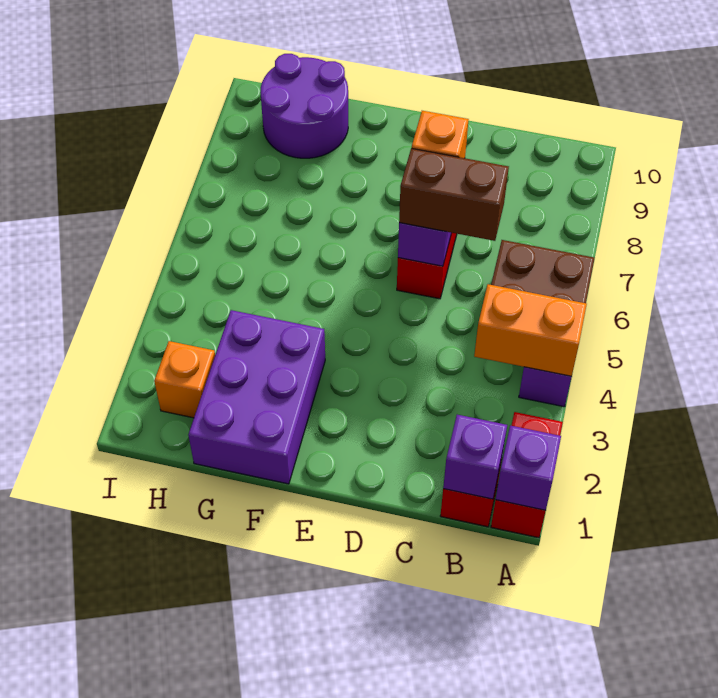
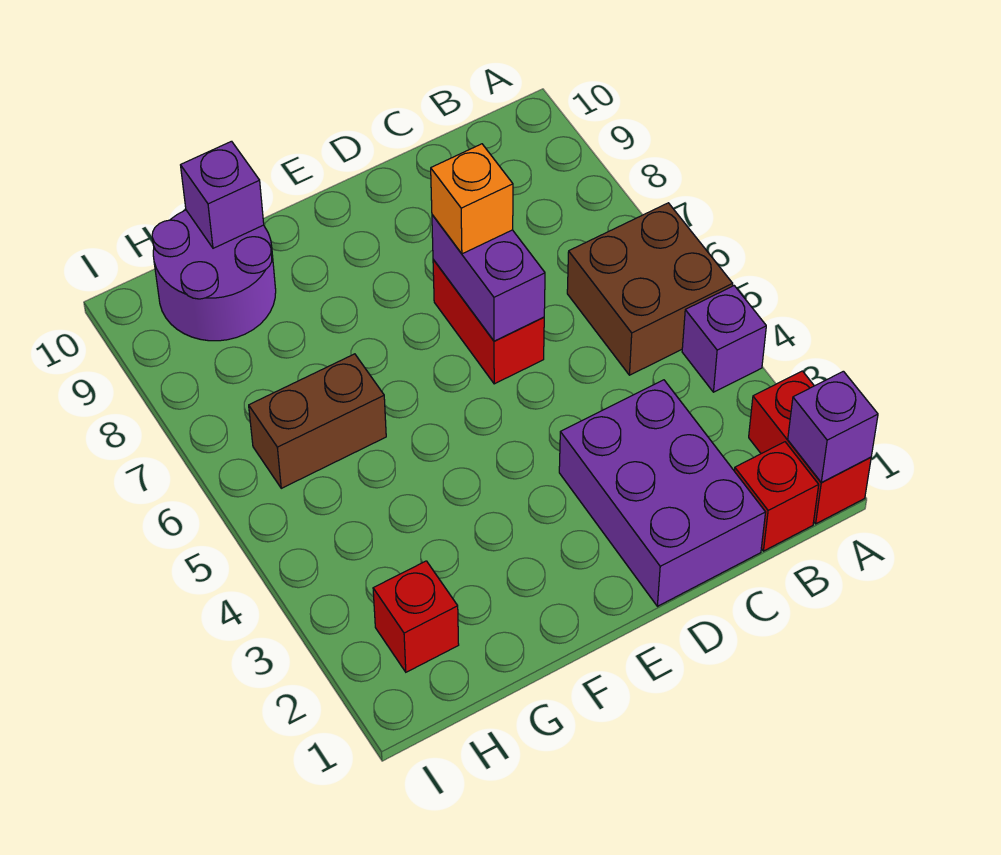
orange brick A4:B4 level 2 -> none
purple brick B1 level 2 -> purple brick G10 level 2
brown brick C6:D6 level 3 -> brown brick G6:H6 level 1
purple brick F1:G3 level 1 -> purple brick C1:D3 level 1
orange brick H2 level 1 -> red brick H2 level 1

